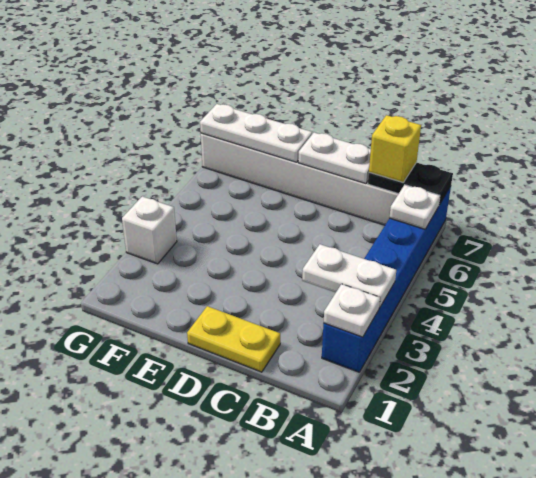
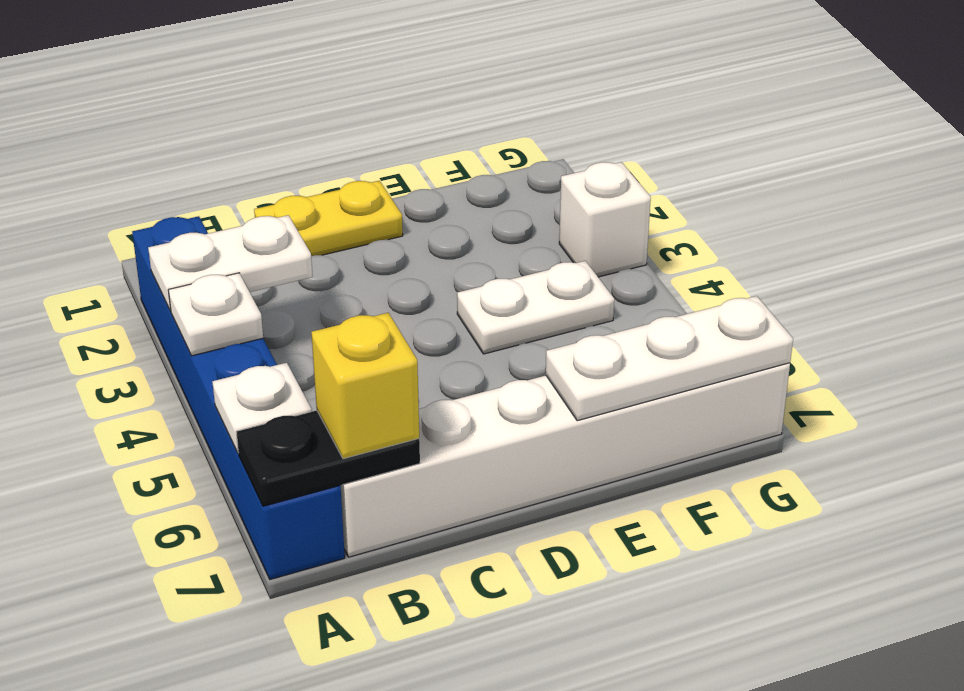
white plate A2 level 2 -> white plate A4 level 2
white plate C7:D7 level 2 -> white plate E4:F4 level 1

